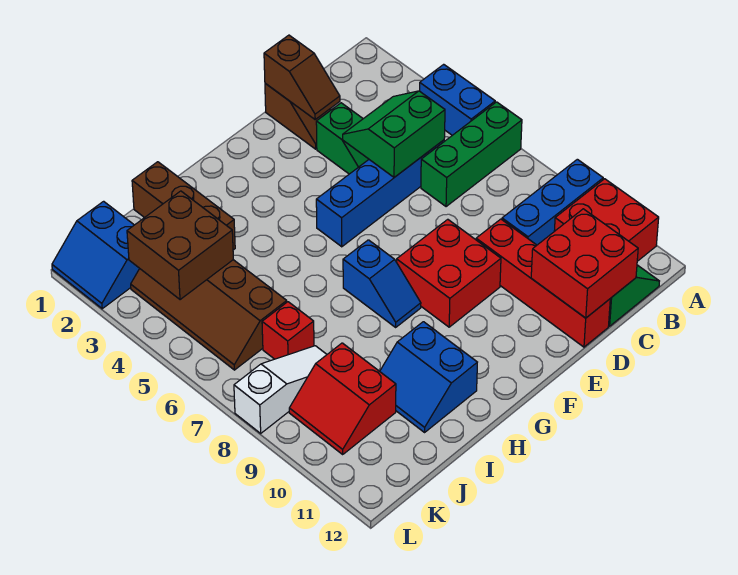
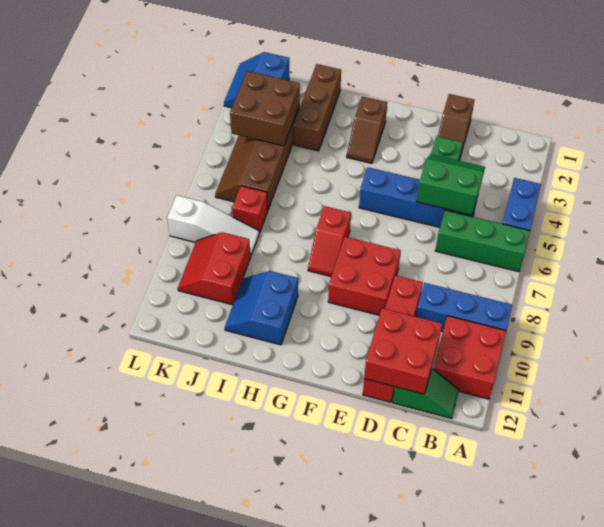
brown slope D1:D2 level 2 top 1 -> brown slope G2:G3 level 1 top 2
blue slope G7:G8 level 1 top 7 -> red slope G7:G8 level 1 top 7

